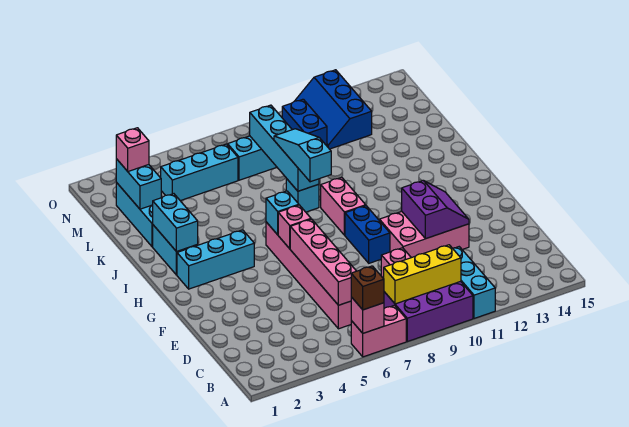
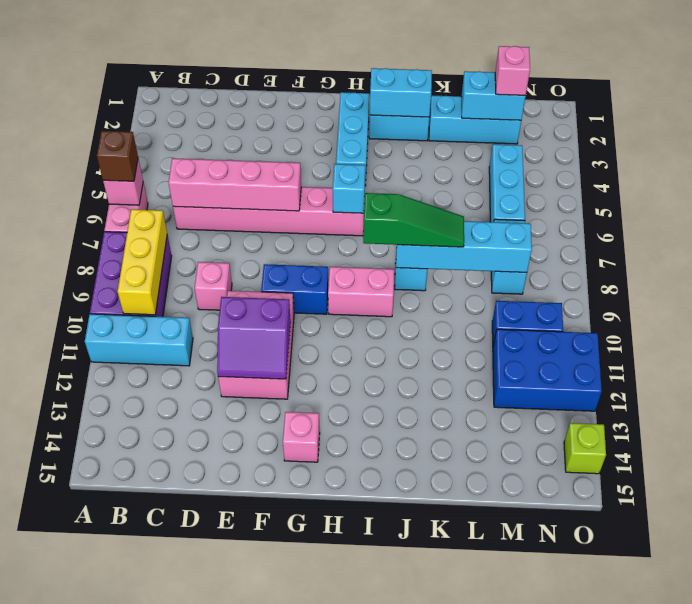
pink brick G6 level 2 -> pink brick G14 level 1
cyan slope I8:K8 level 3 top I -> green slope I8:K8 level 3 top I
blue slope M11:O12 level 1 top 12 -> blue brick M11:O12 level 1
none -> lime brick O14 level 1

